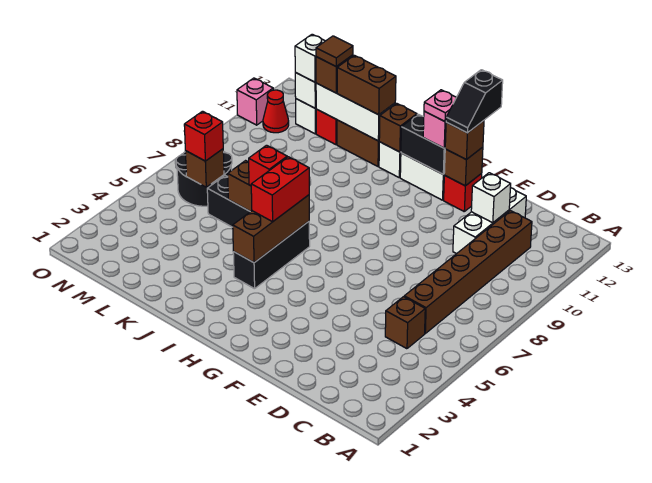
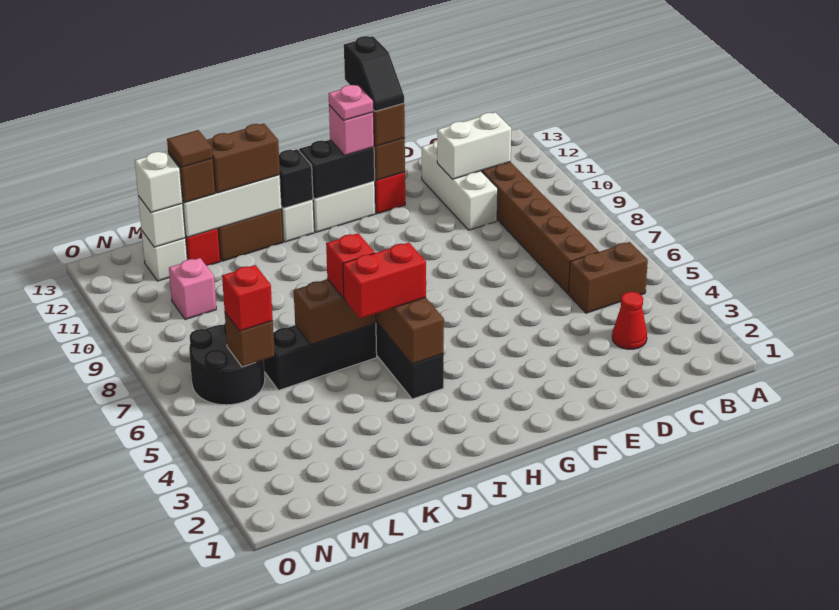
brown brick C5 level 1 -> brown brick B5:C5 level 1
white brick D11 level 2 -> white brick C11:D11 level 2
red brick I5:I6 level 3 -> red brick I5:J5 level 3
brown brick I12 level 2 -> black brick I12 level 2
red cone N11 level 1 -> red cone C3 level 1
pink brick O11 level 1 -> pink brick M10 level 1

